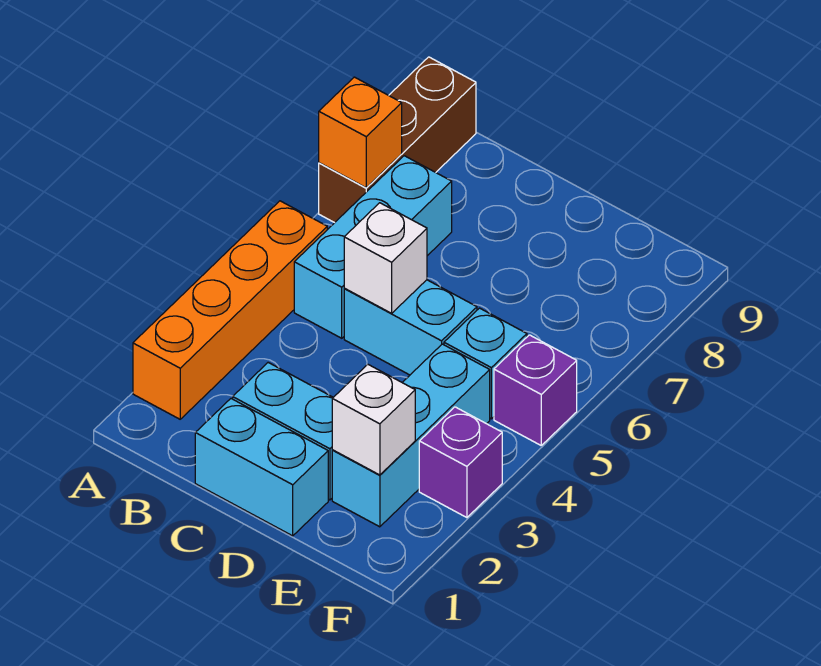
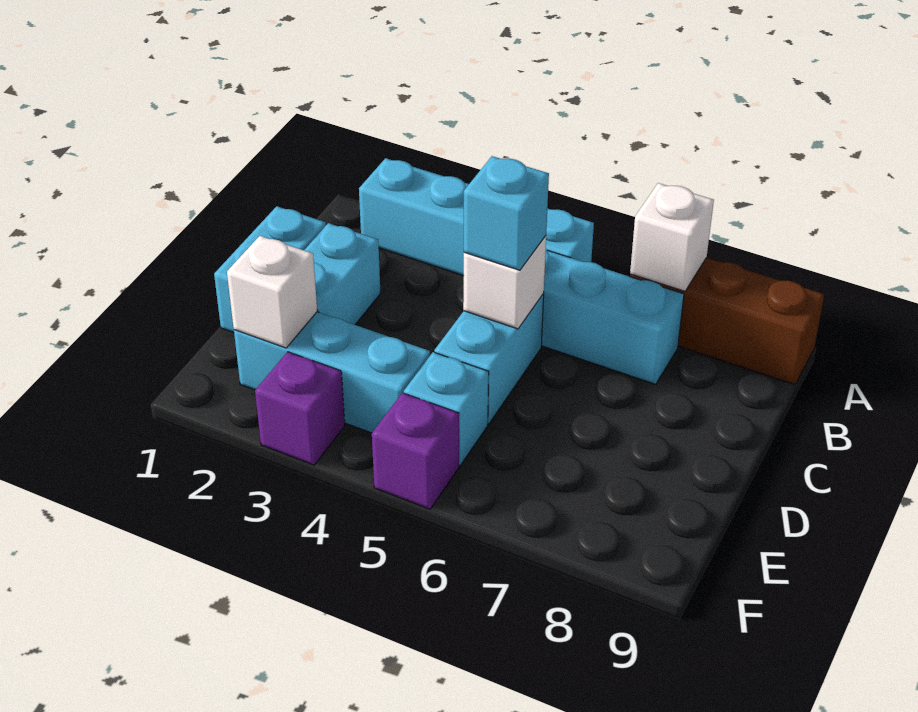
orange brick A2:A5 level 1 -> cyan brick A2:A5 level 1
orange brick A7 level 2 -> white brick A7 level 2
none -> cyan brick C5 level 3

